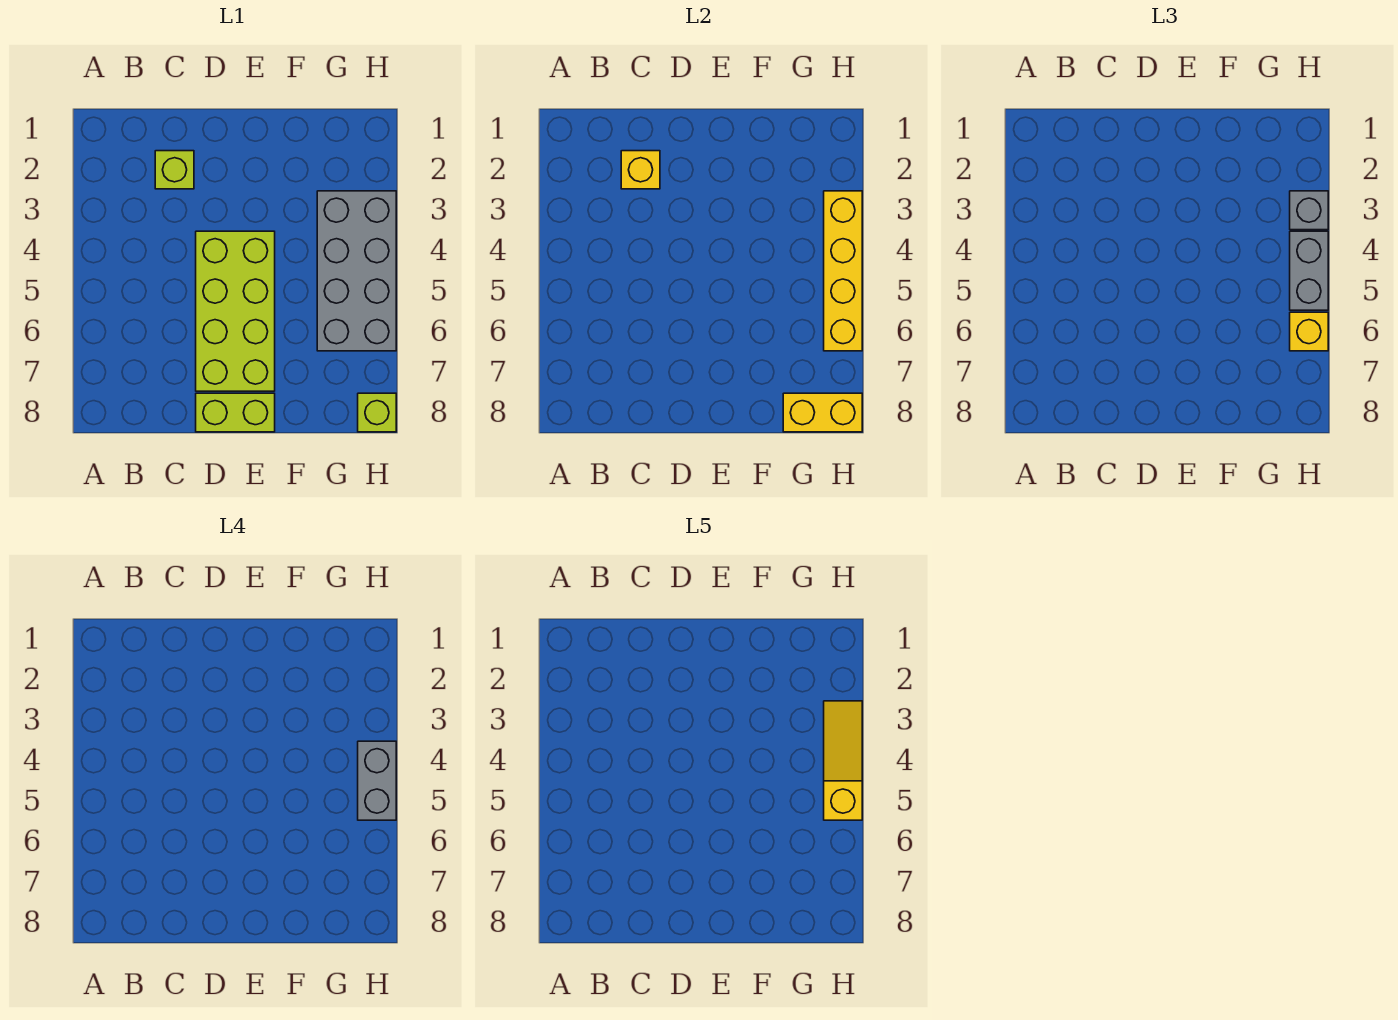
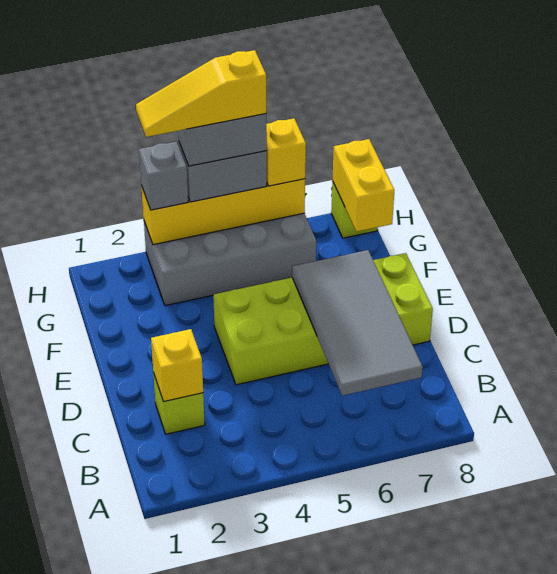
none -> grey tile B6:E7 level 2

